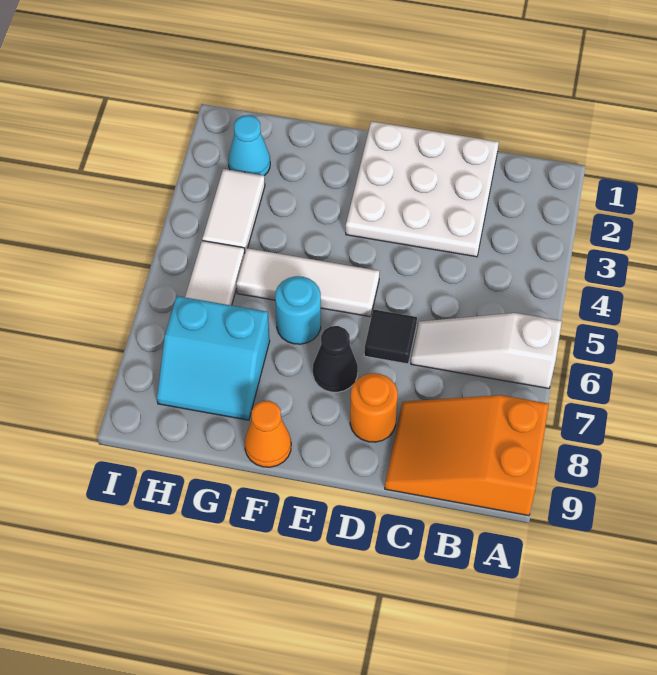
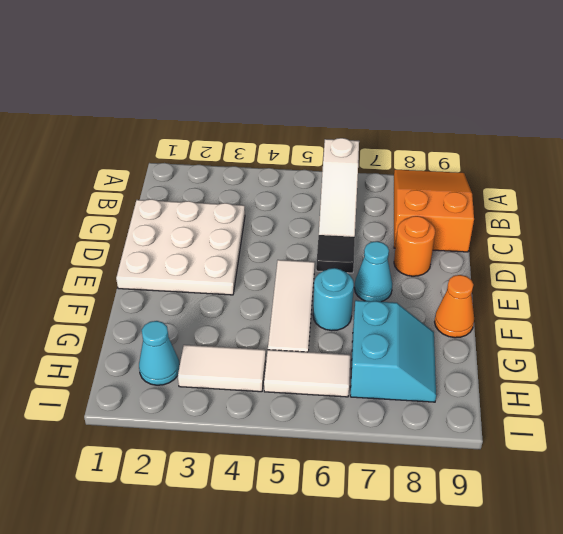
orange slope A8:C9 level 1 top A -> orange slope A8:C9 level 1 top C
black cone E7 level 1 -> cyan cone E7 level 1

